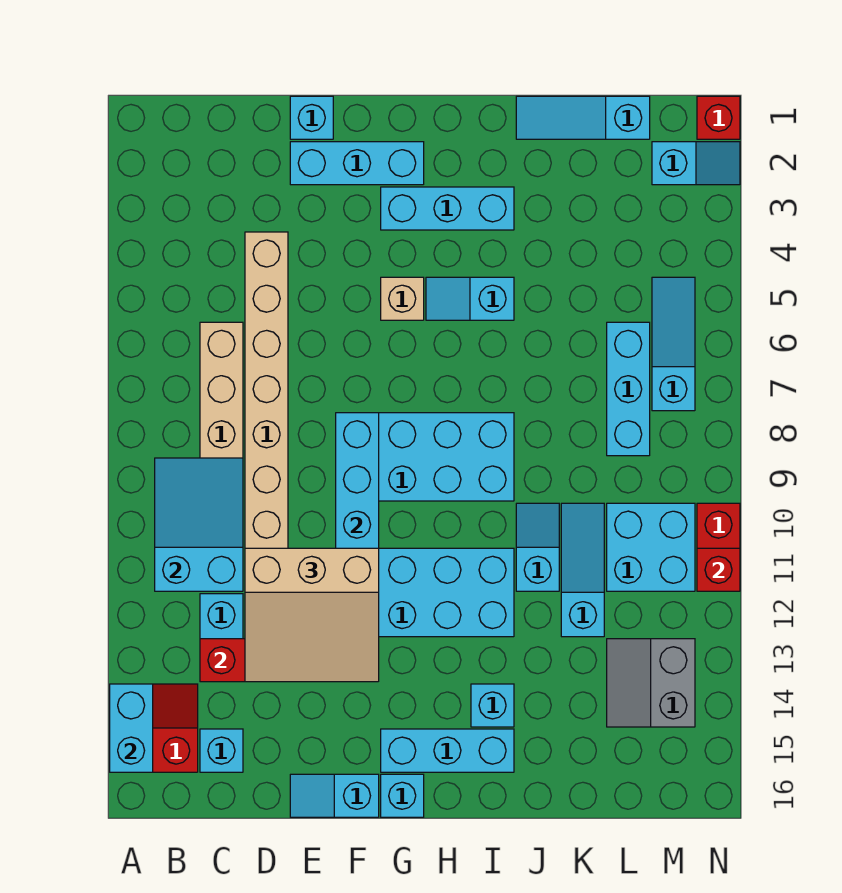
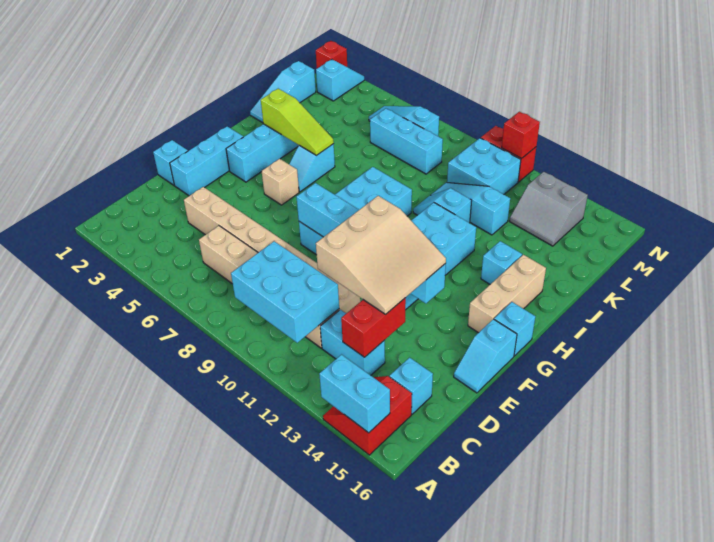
cyan slope B9:C11 level 2 top 11 -> cyan brick B9:C11 level 2
cyan brick G15:I15 level 1 -> tan brick G15:I15 level 1
none -> lime slope I3:I5 level 2 top 3

